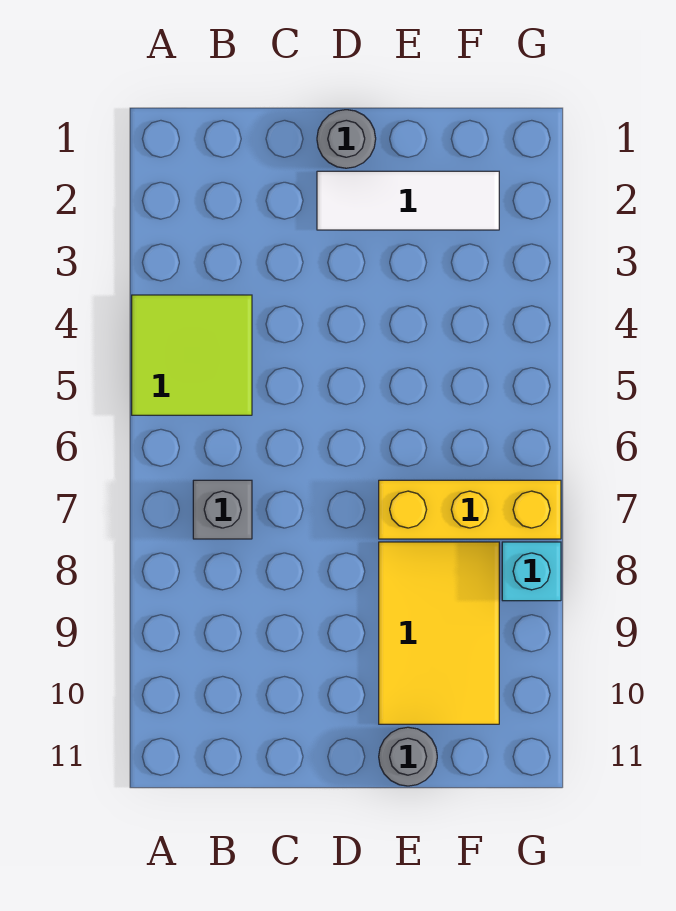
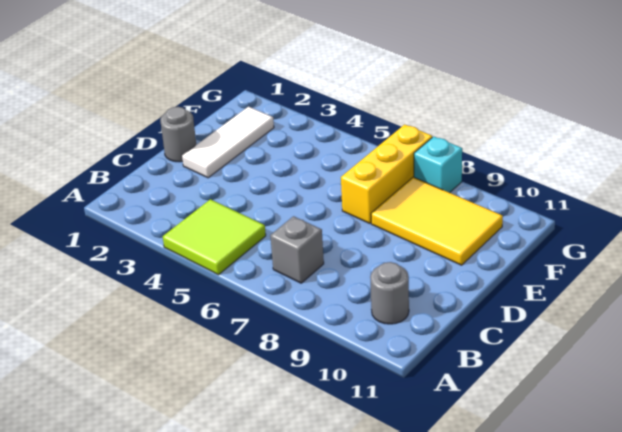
grey round brick E11 level 1 -> grey round brick B10 level 1

